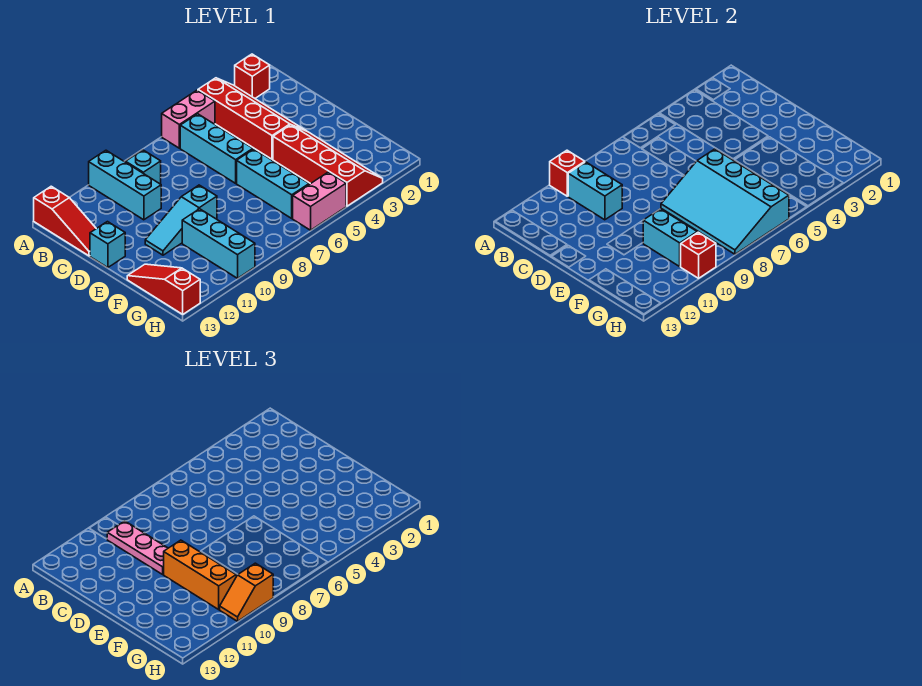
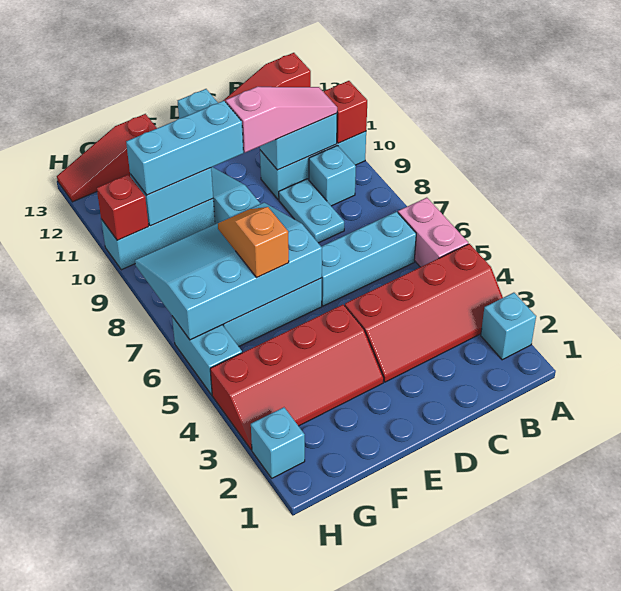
red brick A2 level 1 -> cyan brick A2 level 1
pink plate B10:D10 level 3 -> pink slope B10:D10 level 3 top D
none -> cyan plate C8:C9 level 1
orange brick E10:G10 level 3 -> cyan brick E10:G10 level 3
red slope F13:H13 level 1 top H -> red slope F13:H13 level 1 top F
none -> cyan brick H2 level 1
pink brick H5:H6 level 1 -> cyan brick H5:H6 level 1
orange slope H9:H10 level 3 top 9 -> orange slope F6:F7 level 3 top 6

